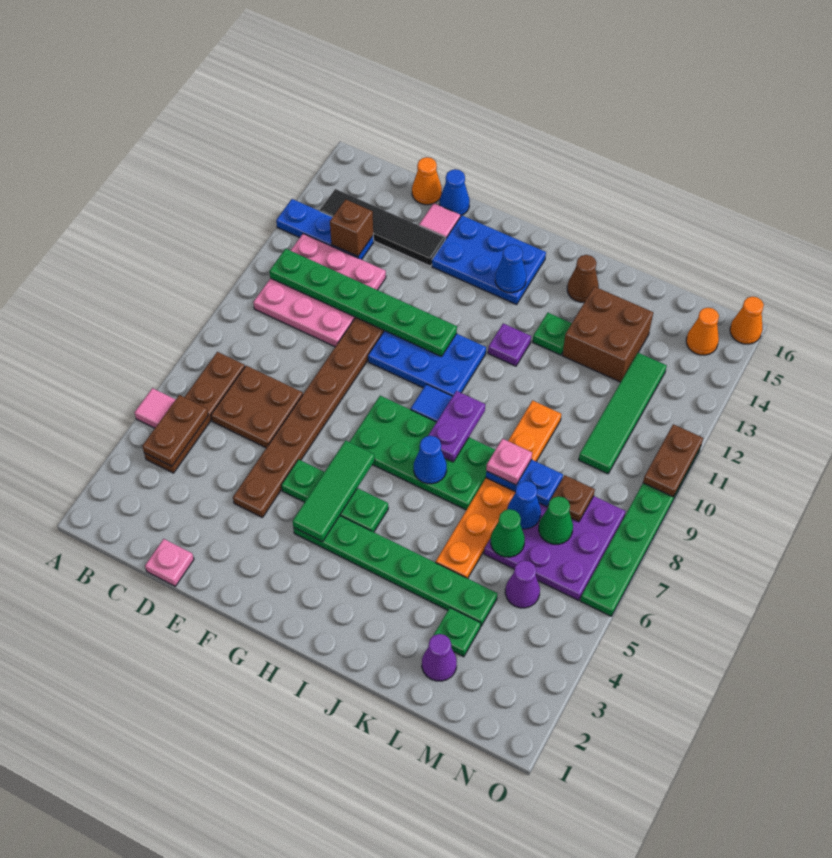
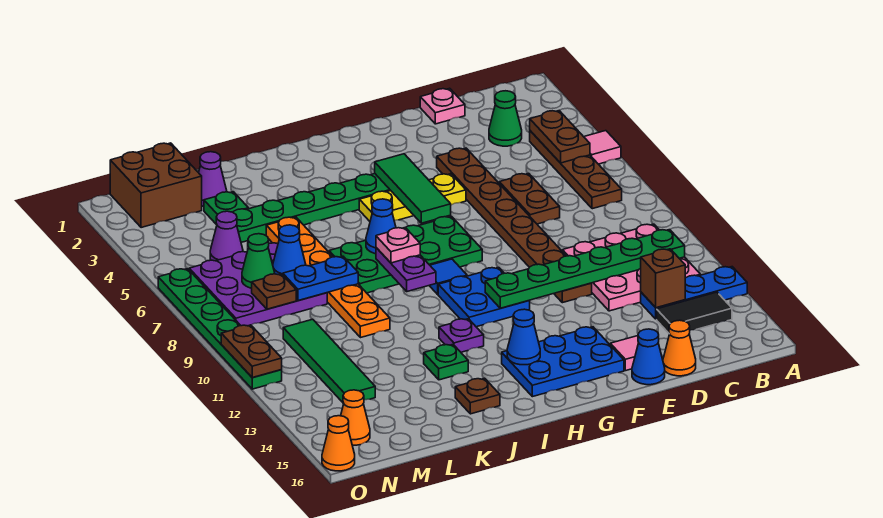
black tile B14:E14 level 1 -> black tile B14:C14 level 1
brown plate C6:D7 level 1 -> brown plate D6:D7 level 1
green plate F5:H5 level 1 -> yellow plate F5:H5 level 1
blue plate F10:H11 level 1 -> blue plate G10:H11 level 1
brown cone J15 level 1 -> brown plate J15 level 1
pink plate K8 level 3 -> pink plate I8 level 3
brown brick K13:L14 level 1 -> brown brick M1:N2 level 1
green cone L6 level 2 -> green cone C3 level 1

